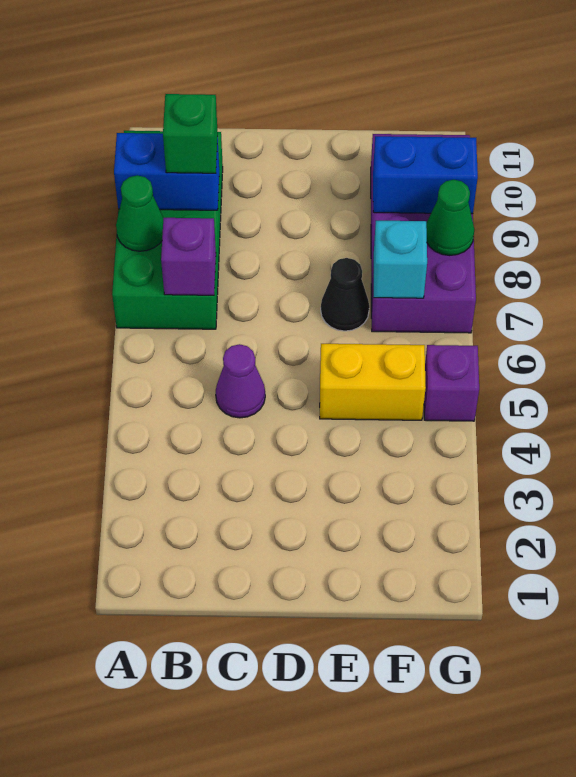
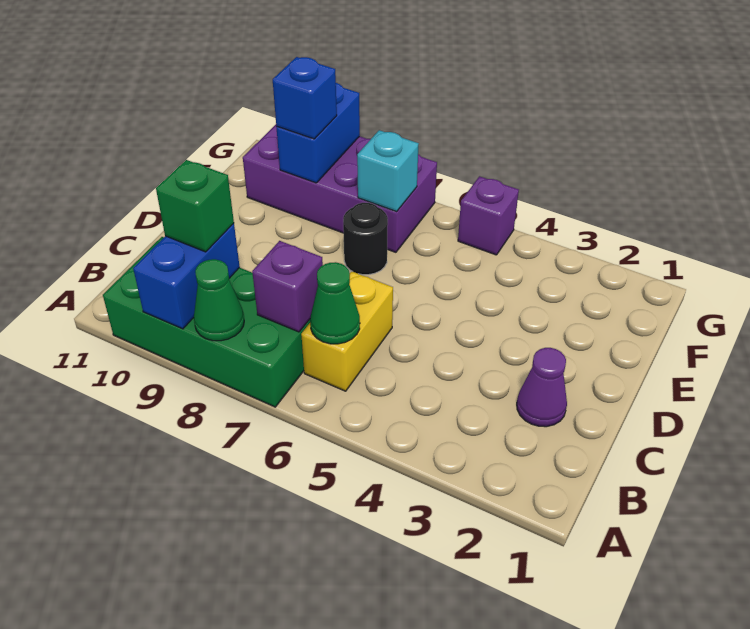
purple cone C5 level 1 -> purple cone C2 level 1
yellow brick E5:F5 level 1 -> yellow brick B6:C6 level 1
black cone E7 level 1 -> black round brick E7 level 1
none -> blue brick F9 level 3
green cone G8 level 2 -> green cone B6 level 2

